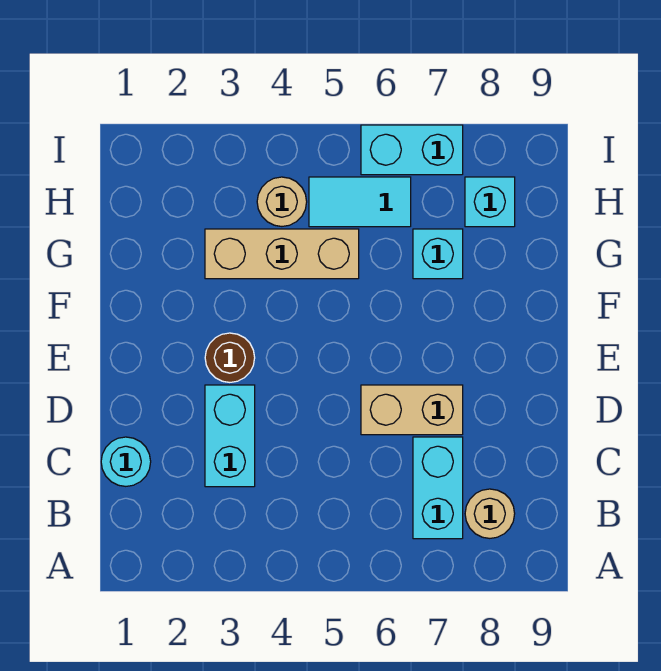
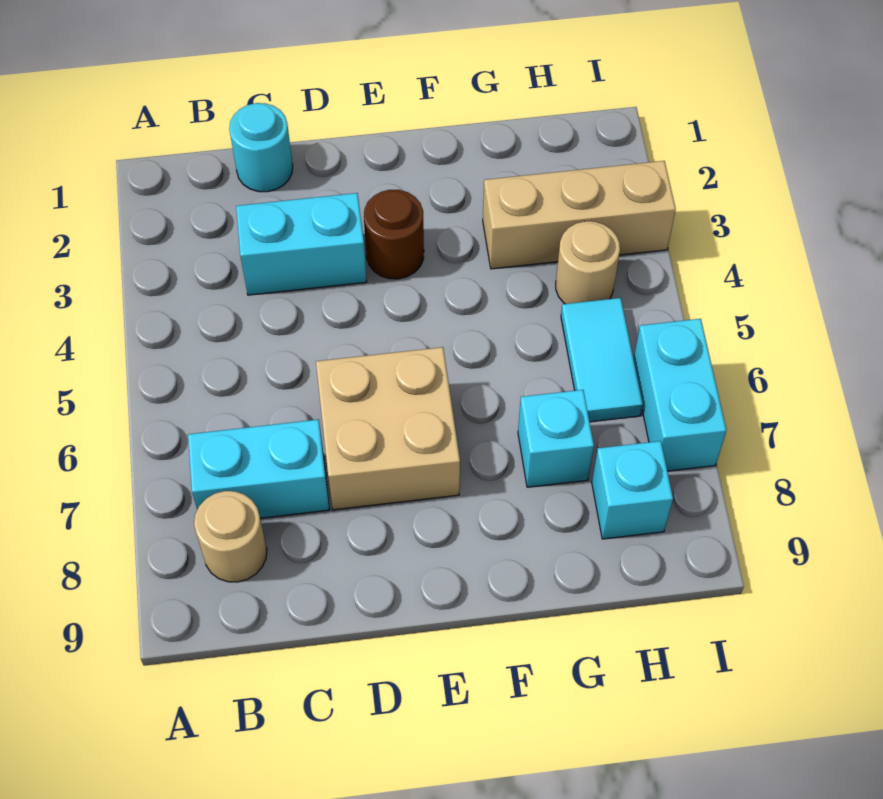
tan brick D6:D7 level 1 -> tan brick D6:E7 level 1
tan brick G3:G5 level 1 -> tan brick G3:I3 level 1

